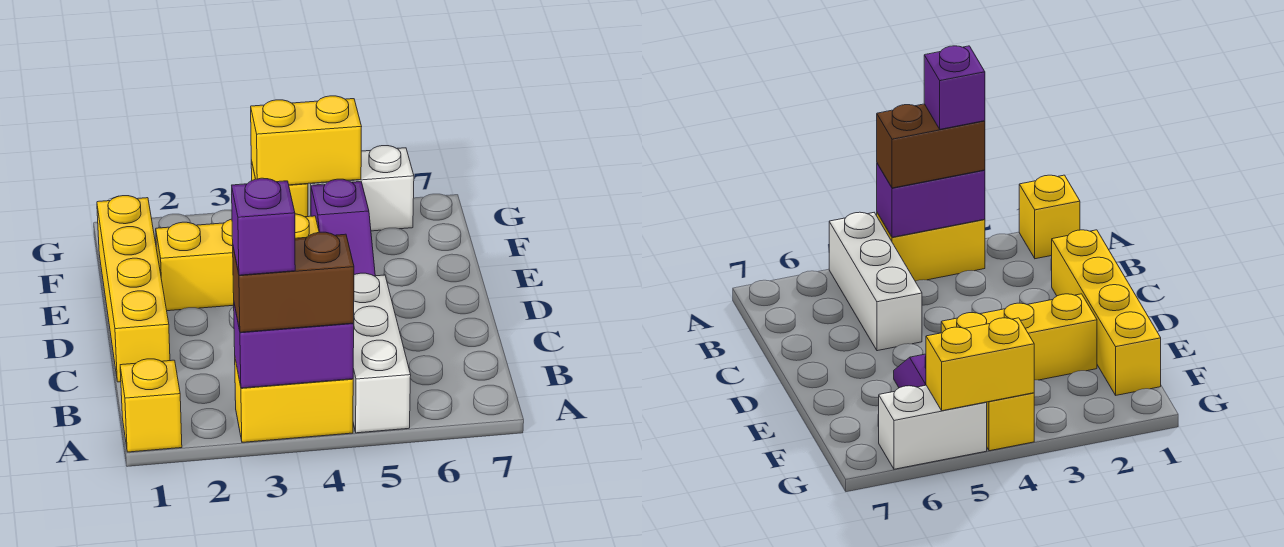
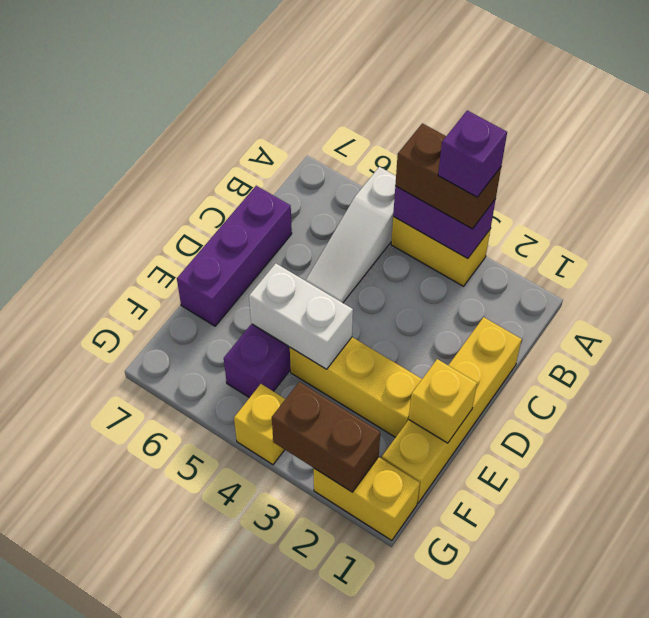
yellow brick A1 level 1 -> yellow brick E1 level 2
white brick A5:C5 level 1 -> white slope A5:C5 level 1 top A
none -> purple brick C7:E7 level 1
none -> brown brick G2:G3 level 2
yellow brick G4:G5 level 2 -> yellow brick G1:G2 level 1
white brick G5:G6 level 1 -> white brick E4:E5 level 2

